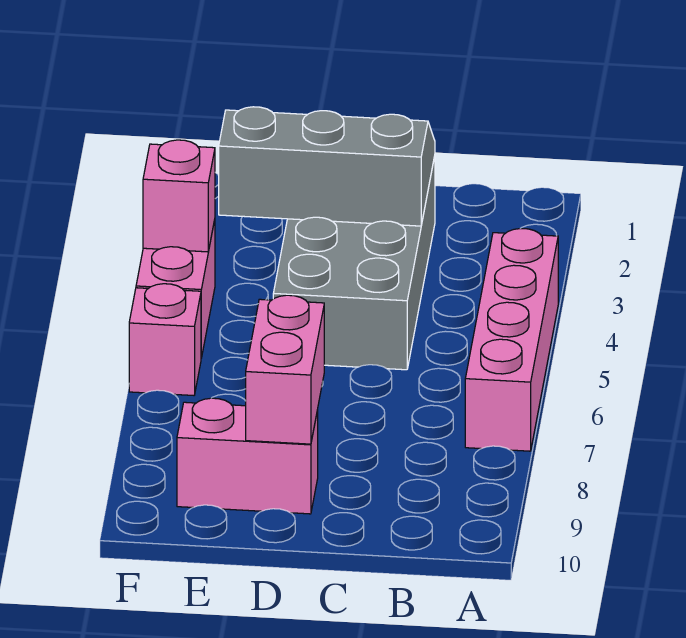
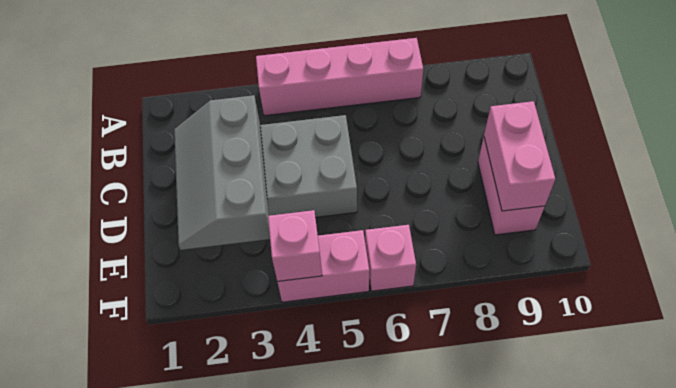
pink brick D8:D9 level 2 -> pink brick D9:E9 level 2

